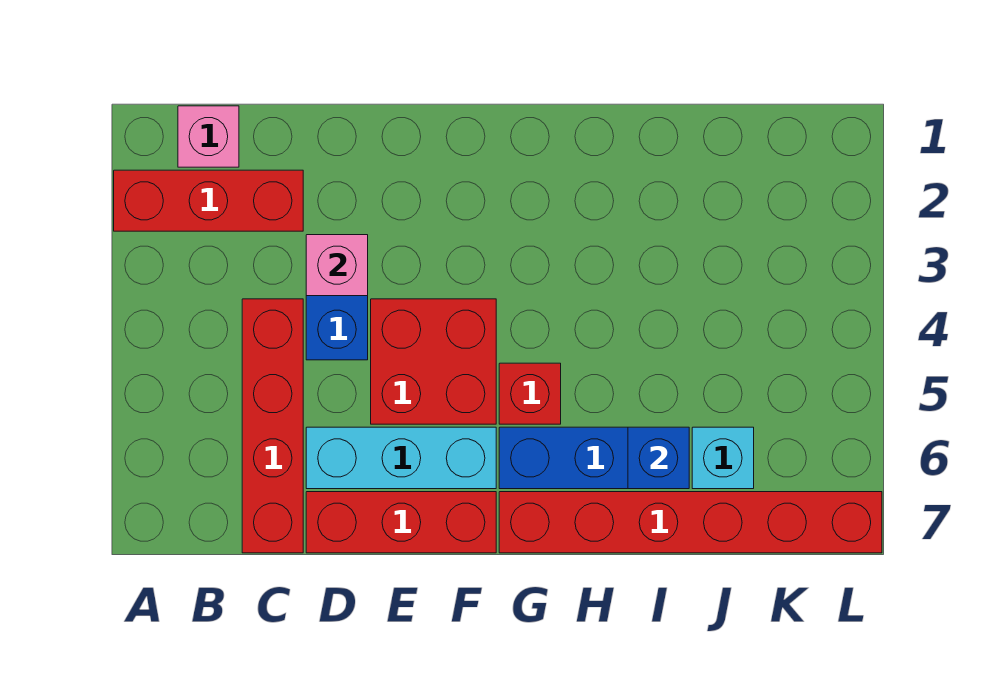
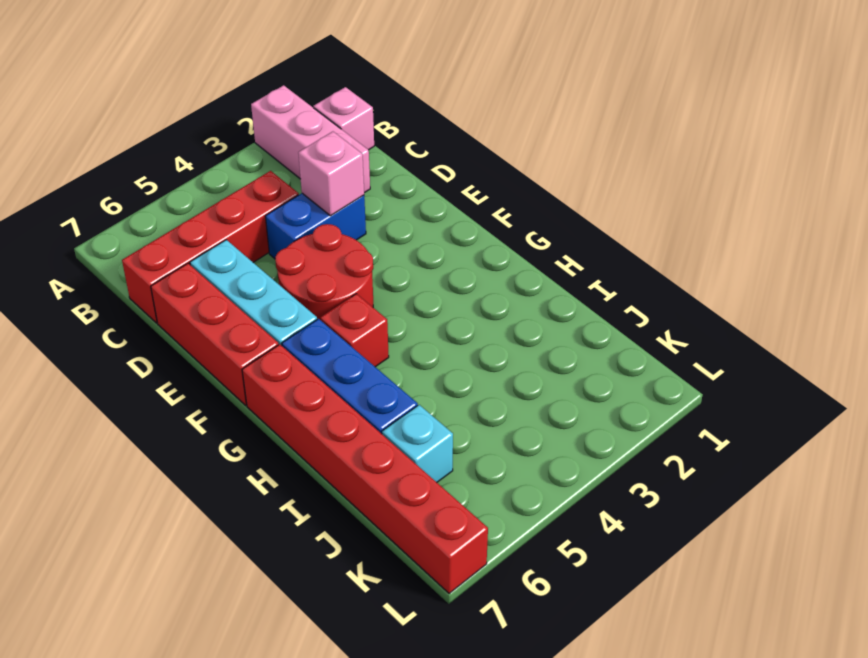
red brick A2:C2 level 1 -> pink brick A2:C2 level 1
red brick E4:F5 level 1 -> red round brick E4:F5 level 1
blue brick I6 level 2 -> none

